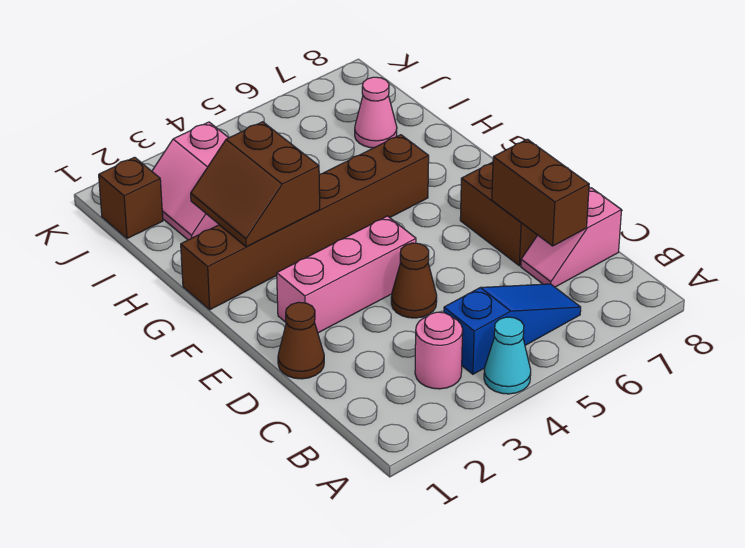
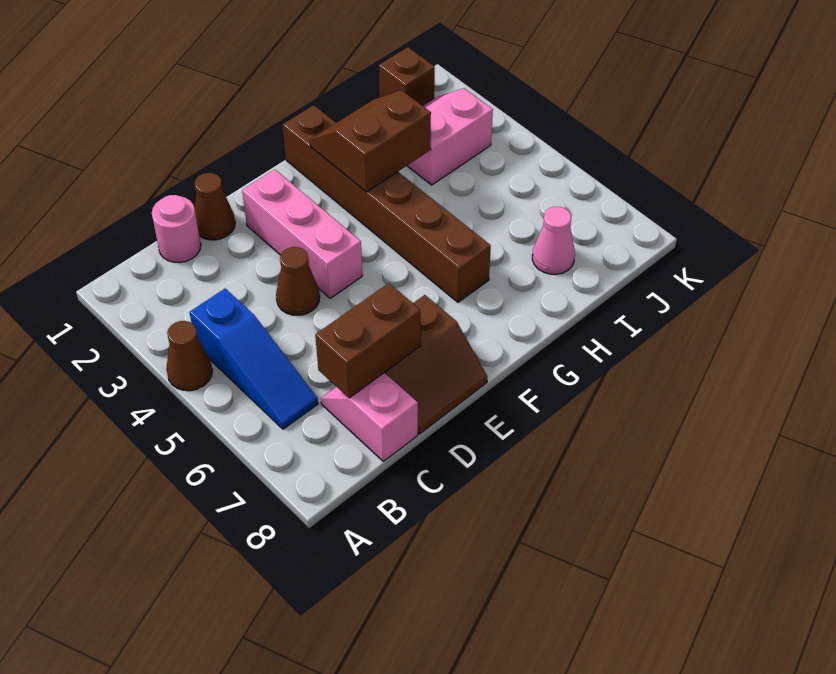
cyan cone A4 level 1 -> brown cone A4 level 1
pink round brick B3 level 1 -> pink round brick C1 level 1

